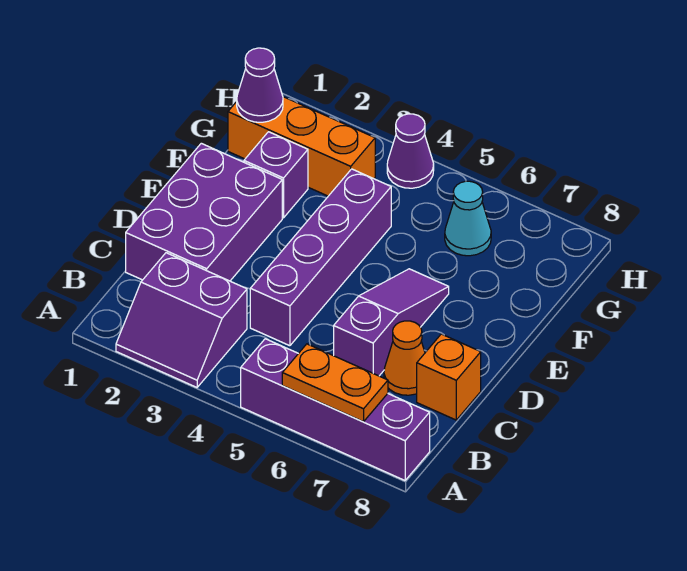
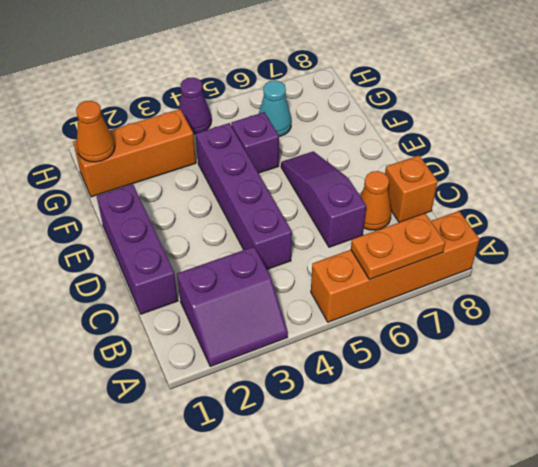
purple brick A5:A8 level 1 -> orange brick A5:A8 level 1
purple brick C1:E2 level 1 -> purple brick C1:E1 level 1
purple brick F2 level 1 -> purple brick F5 level 1
purple cone G1 level 2 -> orange cone G1 level 2

